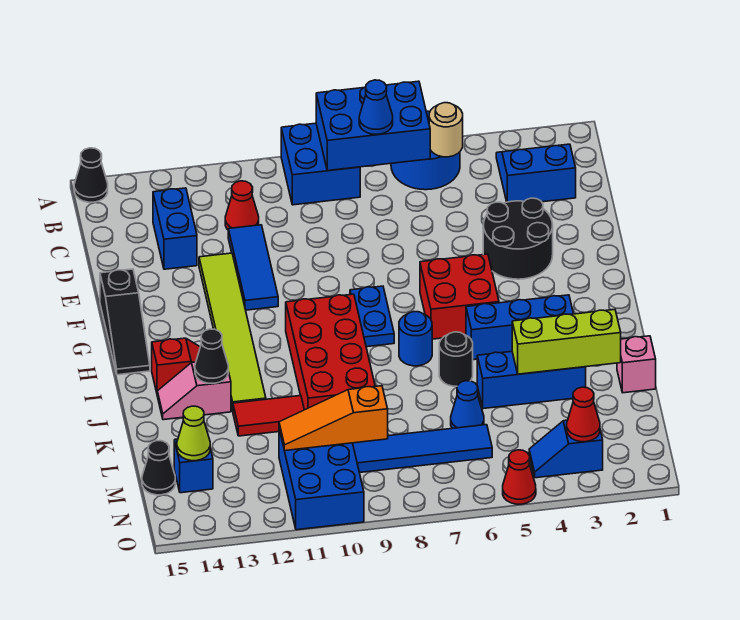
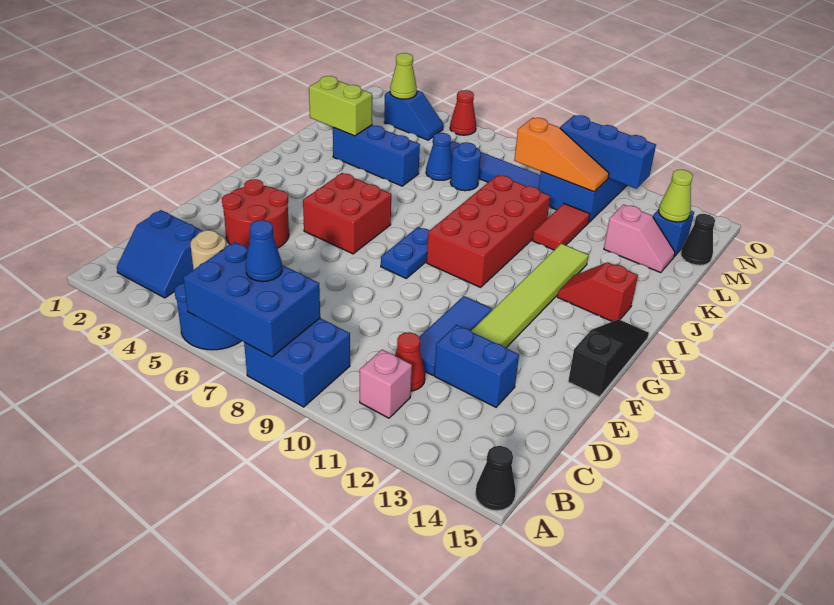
blue brick C13:D13 level 1 -> blue brick D12:D13 level 1
black round brick E3:F4 level 1 -> red round brick E3:F4 level 1
blue brick I3:I5 level 1 -> blue brick N10:N12 level 2
blue round brick I7 level 1 -> blue round brick L7 level 1
black round brick J6 level 1 -> none
pink slope J13:J14 level 1 top 13 -> pink slope L13:L14 level 1 top 13
black cone J13 level 2 -> none
pink brick K1 level 1 -> pink brick B11 level 1
lime brick K2:K4 level 2 -> lime brick K2:K3 level 2
red tile K11:K12 level 1 -> red tile K11:L11 level 1
red cone N3 level 2 -> lime cone N3 level 2

